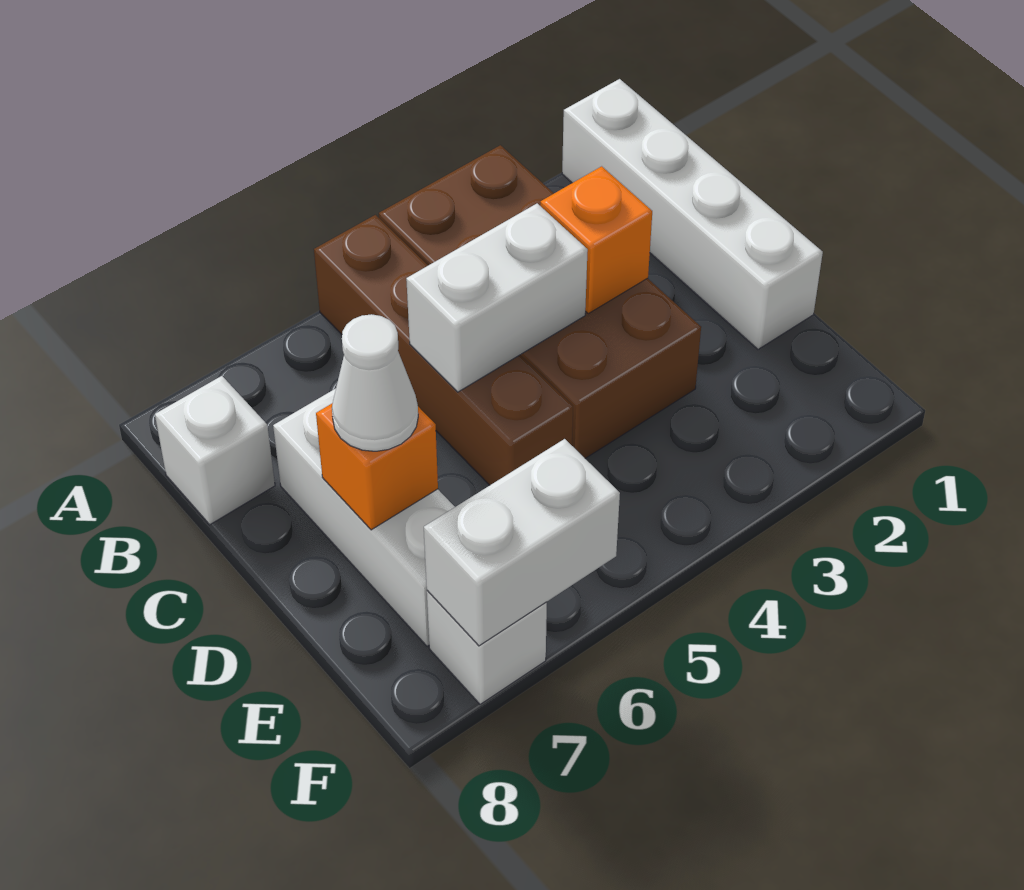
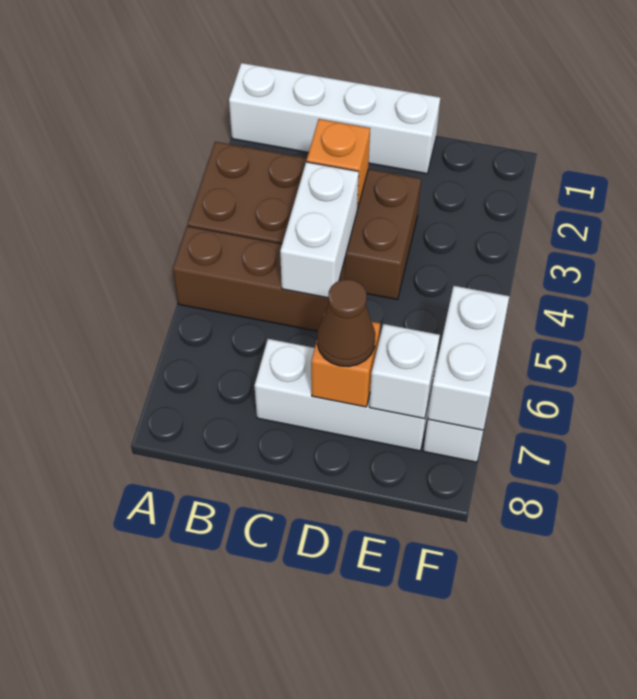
brown brick A5:D5 level 1 -> brown brick A5:C5 level 1
white brick B8 level 1 -> white brick E7 level 2
white cone D7 level 3 -> brown cone D7 level 3

